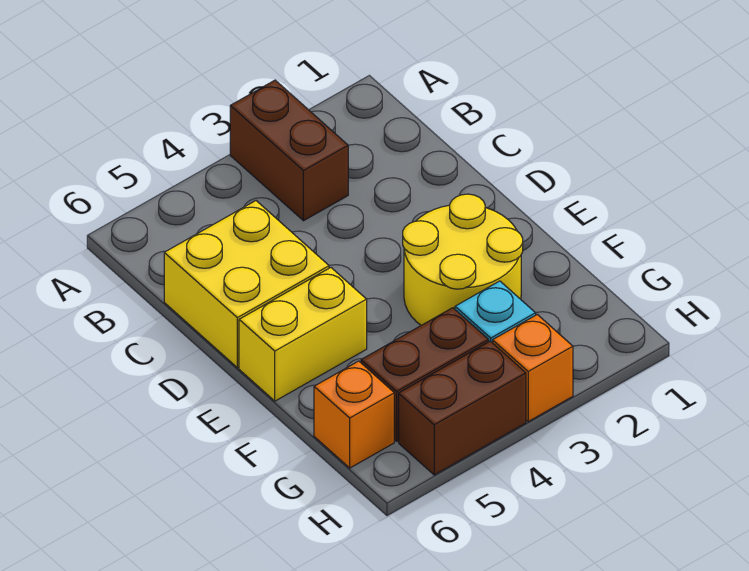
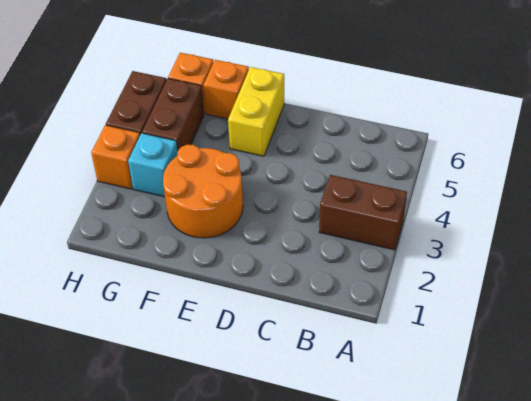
yellow brick C5:D6 level 1 -> none
yellow round brick E2:F3 level 1 -> orange round brick E2:F3 level 1
none -> orange brick F6 level 1

